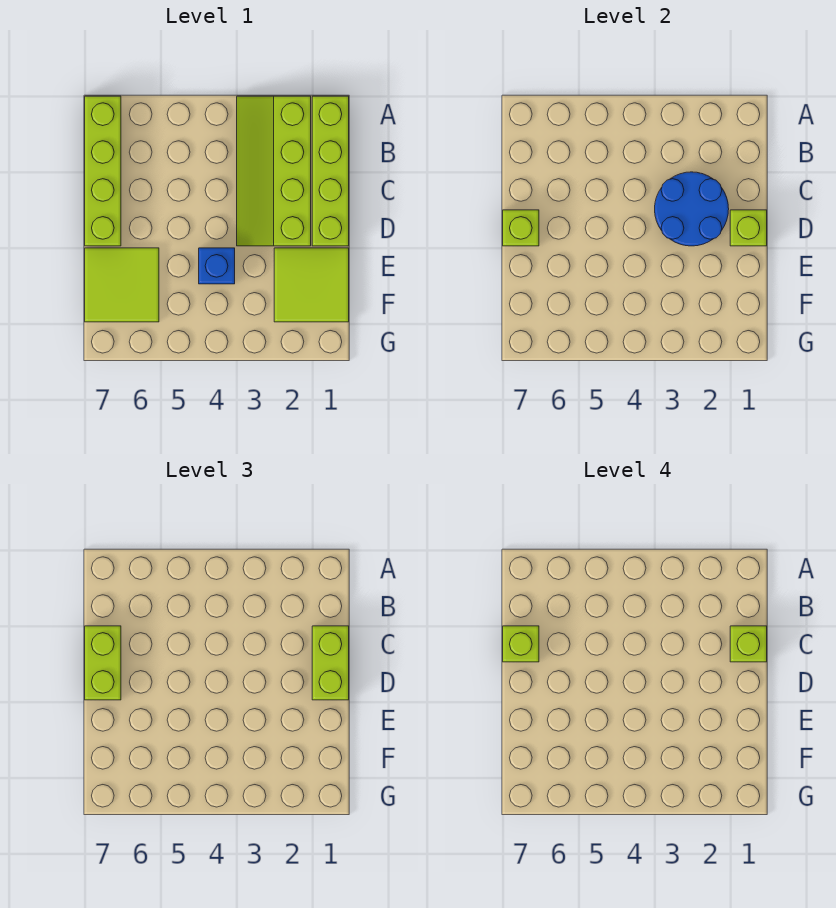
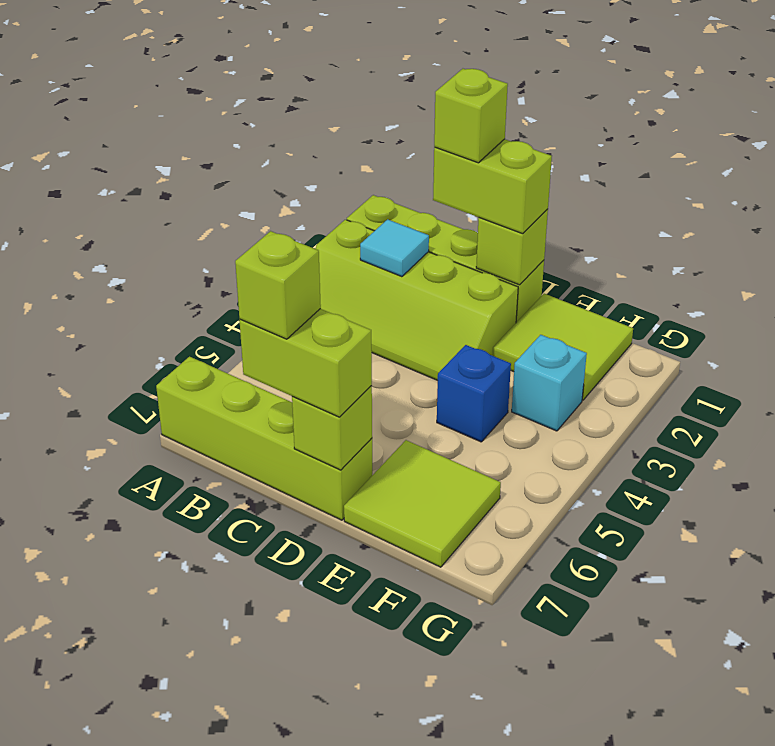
none -> cyan tile B2 level 2
blue round brick C2:D3 level 2 -> none
none -> cyan brick F3 level 1

